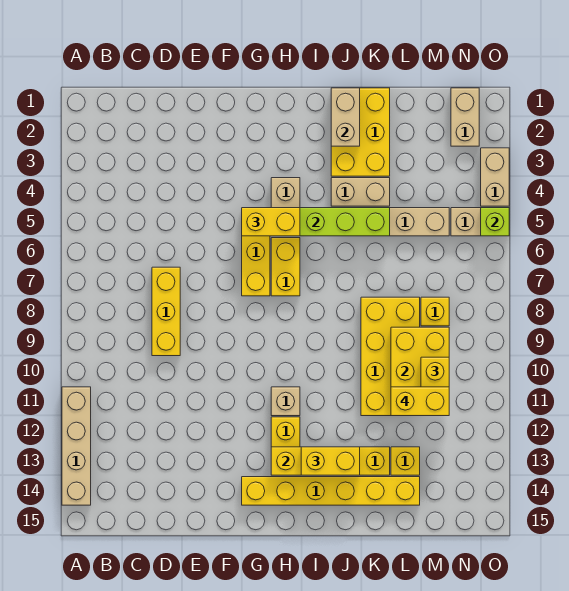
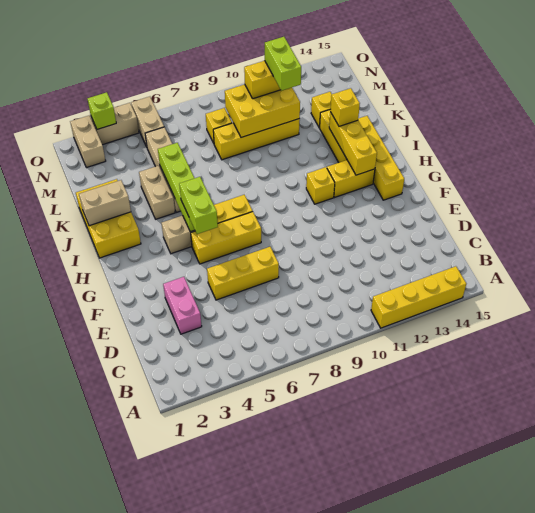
tan brick A11:A14 level 1 -> yellow brick A11:A14 level 1
none -> pink brick D3:E3 level 1
yellow brick D7:D9 level 1 -> yellow brick E5:E7 level 1
yellow brick G5:H5 level 3 -> lime brick G5:H5 level 3
yellow brick G14:L14 level 1 -> yellow brick G14:J14 level 1
tan brick H11 level 1 -> yellow brick H11 level 1
yellow brick I13:J13 level 3 -> yellow brick J13 level 3
yellow brick J1:K3 level 1 -> yellow brick I1:K2 level 1
yellow brick K8:L11 level 1 -> yellow brick L8:L11 level 1
yellow brick L11:M11 level 4 -> lime brick L11:M11 level 4
tan brick N1:N2 level 1 -> tan brick N2:O2 level 1
lime brick O5 level 2 -> lime brick O3 level 2

